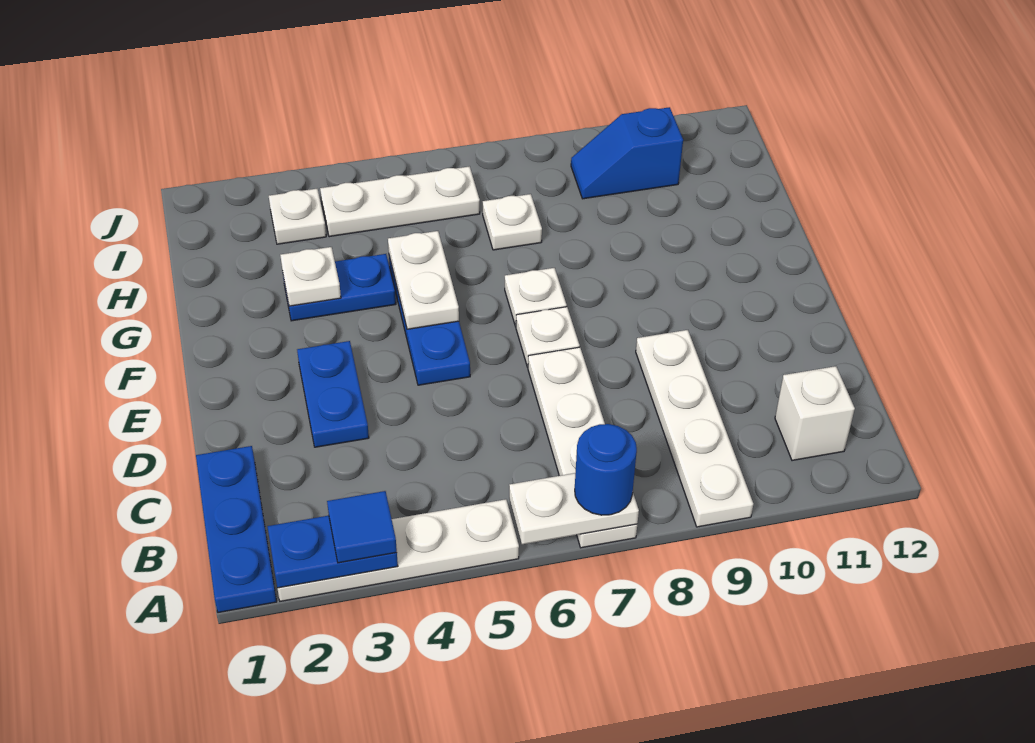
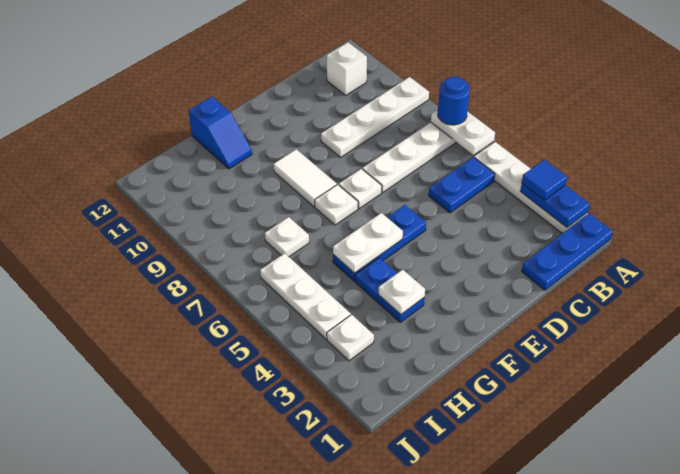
blue plate D3:E3 level 1 -> blue plate B5:C5 level 1
none -> white tile F8:F9 level 1
blue slope I9:I10 level 1 top 10 -> blue slope G11:G12 level 1 top 12

